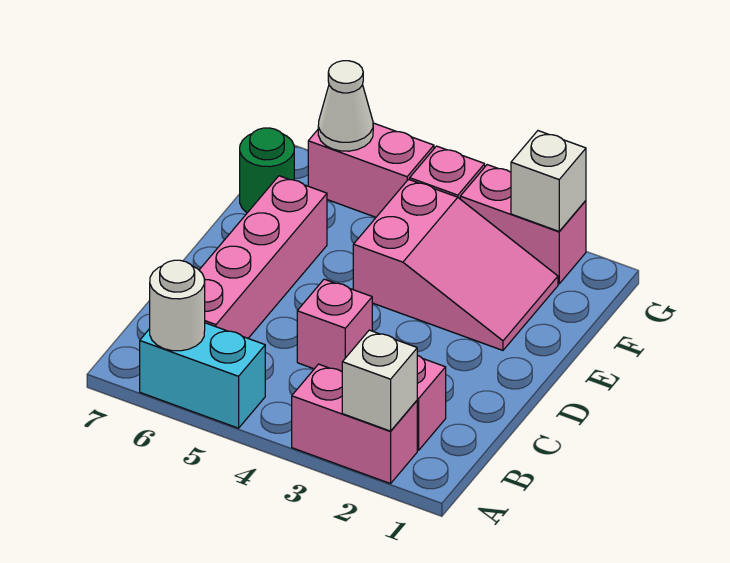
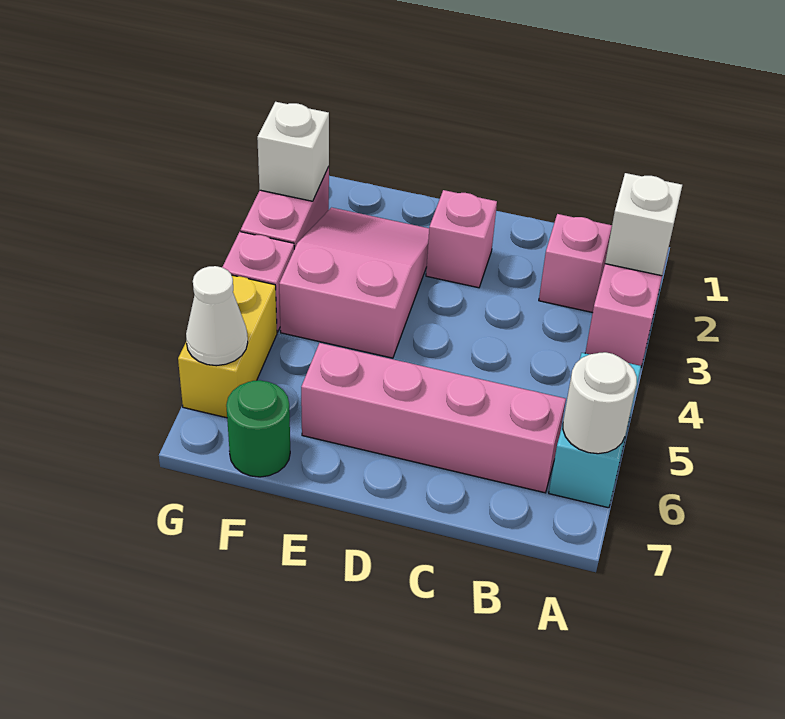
pink brick C4 level 1 -> pink brick D2 level 1
pink brick G5:G6 level 1 -> yellow brick G5:G6 level 1

